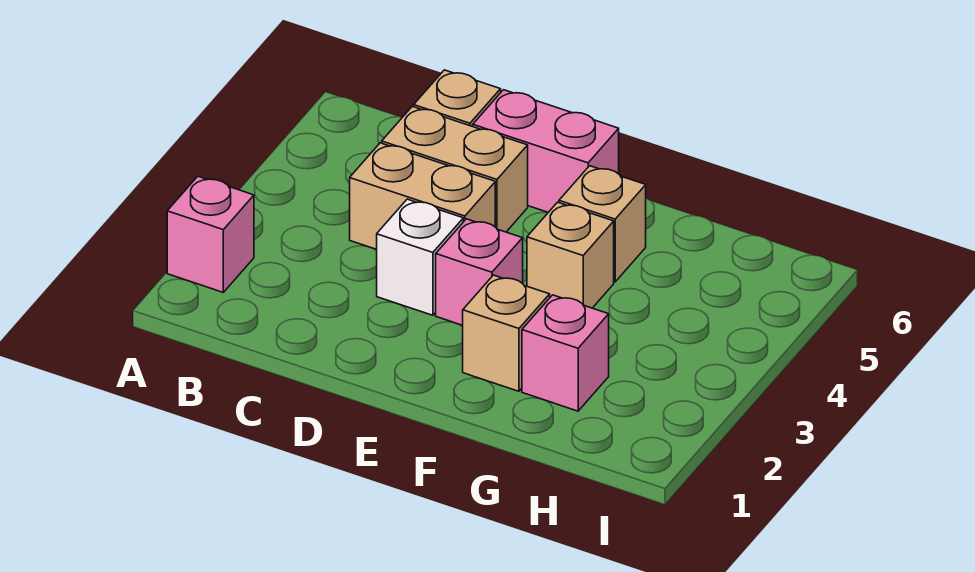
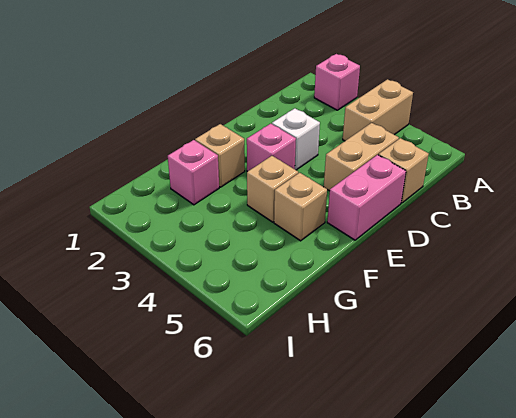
tan brick C4:D4 level 1 -> tan brick A4:B4 level 1

